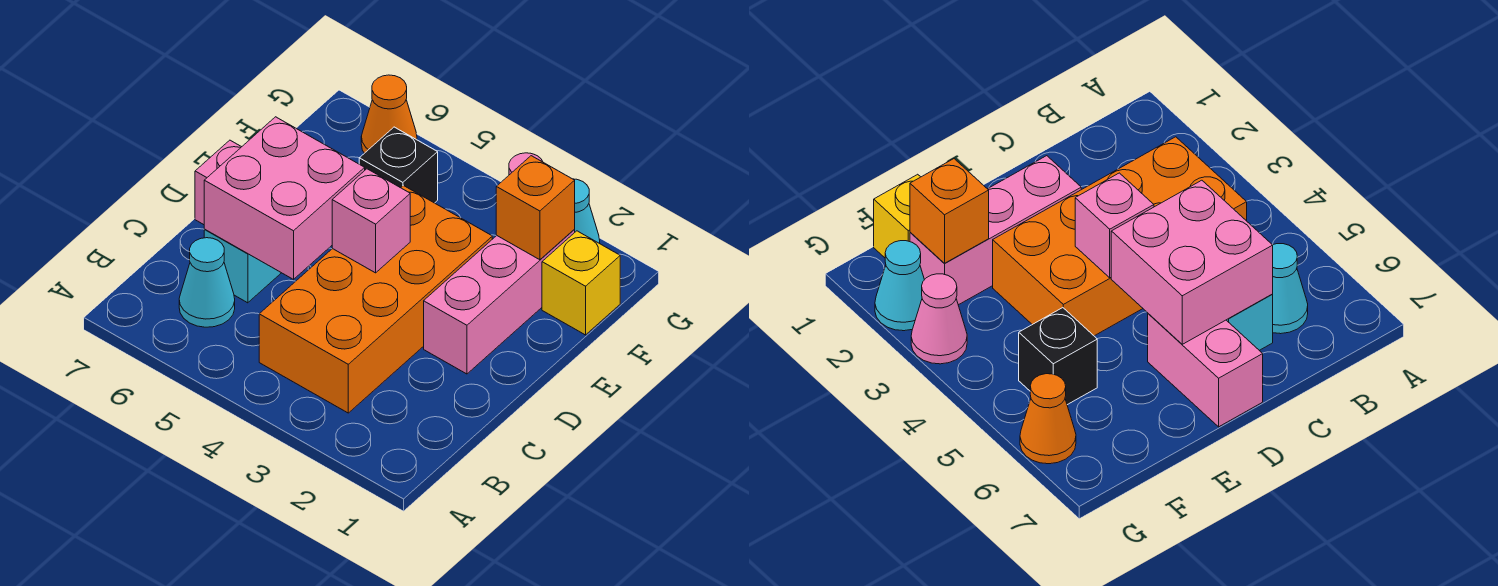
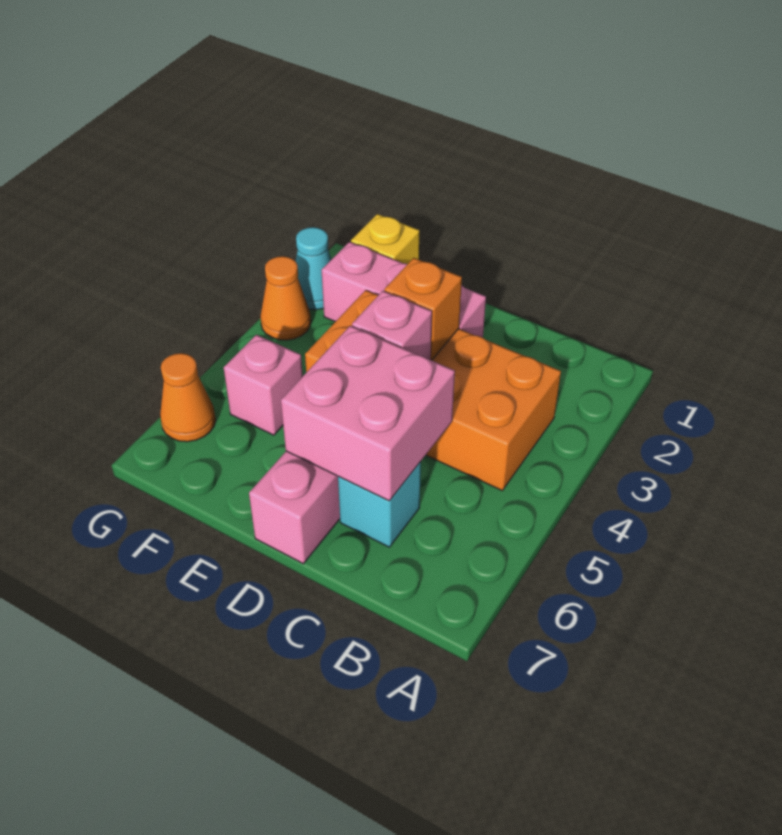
cyan cone B6 level 1 -> none
orange brick F2 level 2 -> orange brick D3 level 2
black brick F5 level 1 -> pink brick F5 level 1
pink cone G3 level 1 -> orange cone G3 level 1

